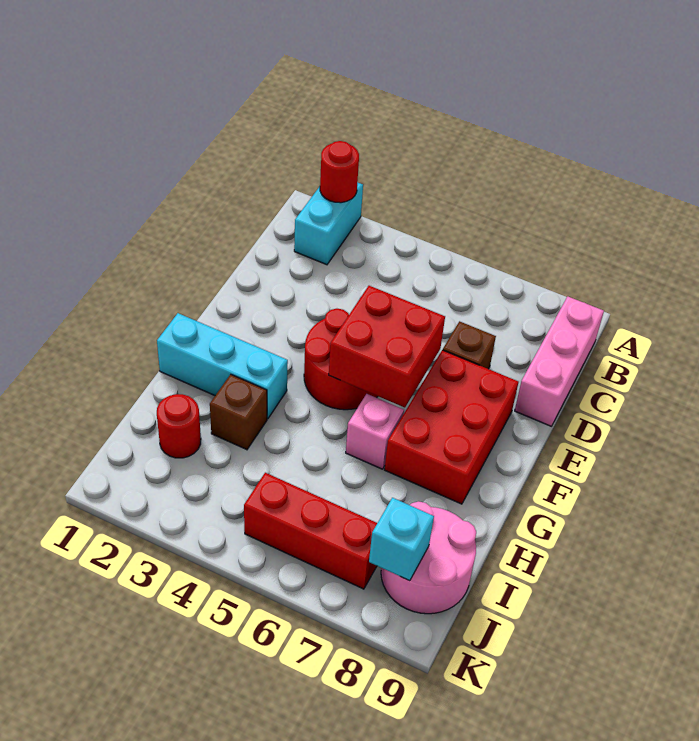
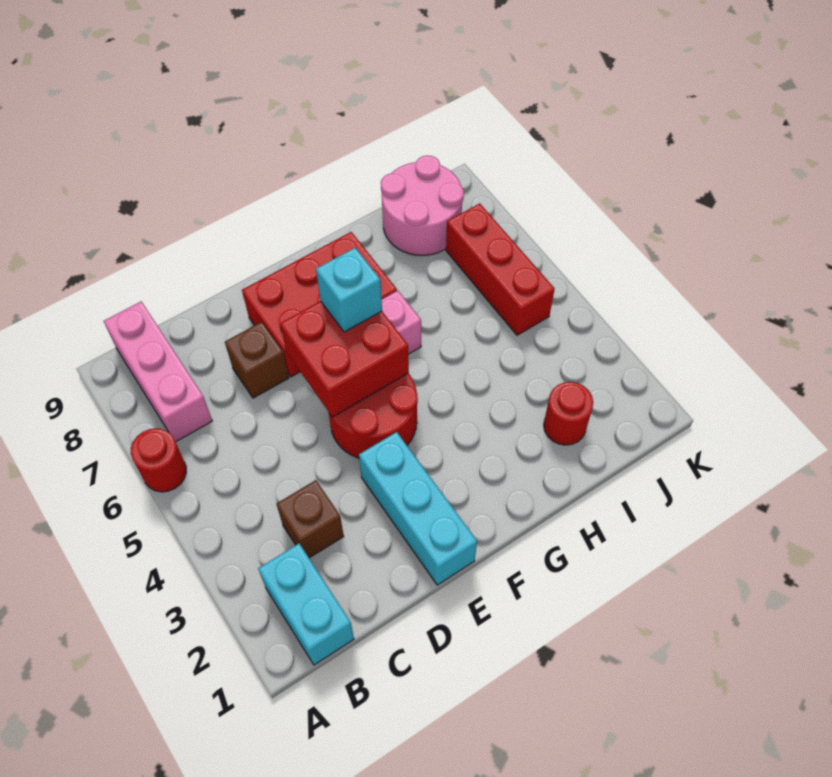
cyan brick A2:B2 level 1 -> cyan brick B1:B2 level 1
red round brick A2 level 2 -> red round brick A6 level 1
pink brick B9:D9 level 1 -> pink brick B7:B9 level 1
cyan brick G1:G3 level 1 -> cyan brick E1:E3 level 1
brown brick H3 level 1 -> brown brick C3 level 1
cyan brick J8 level 2 -> cyan brick F6 level 3

